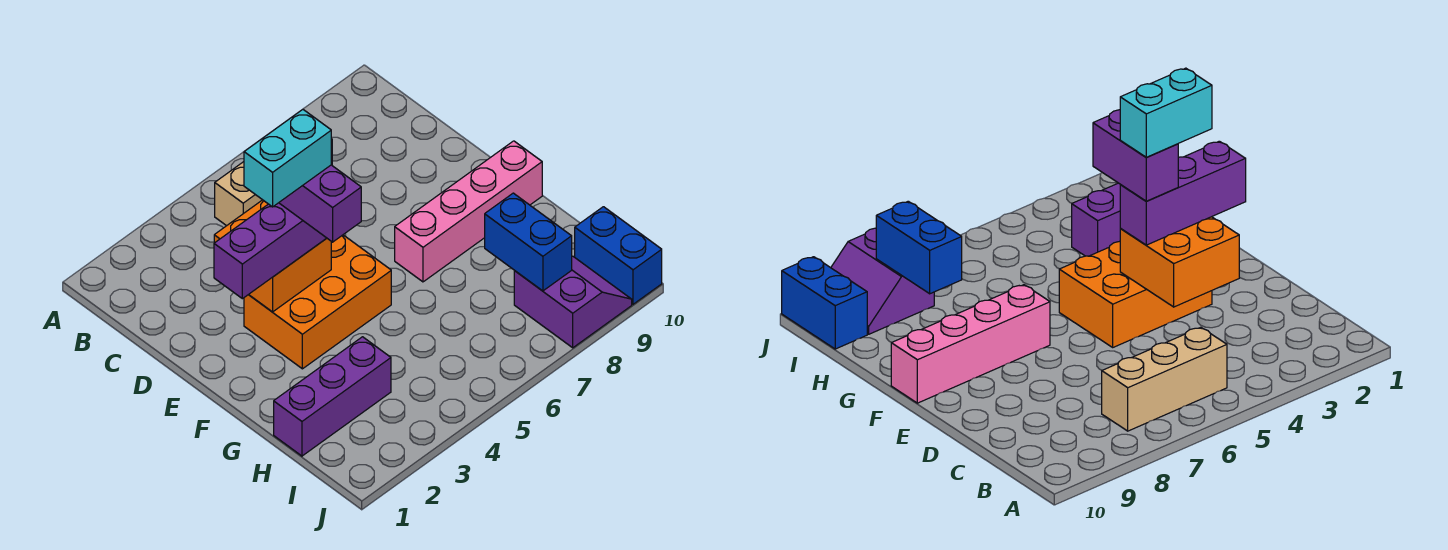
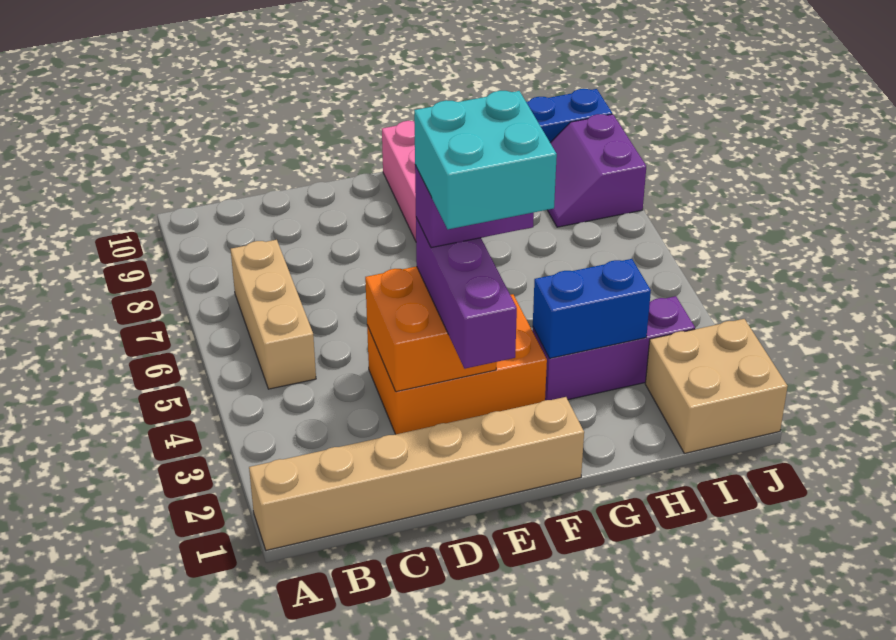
none -> tan brick A1:F1 level 1
orange brick E3:F5 level 1 -> orange brick D3:F4 level 1
cyan brick E3:E4 level 5 -> cyan brick E3:F4 level 5
purple brick H1:H3 level 1 -> purple brick G3:I3 level 1
blue brick H8:I8 level 2 -> blue brick G3:H3 level 2
none -> tan brick I1:J2 level 1
purple slope I8:J9 level 1 top 8 -> purple slope I8:J9 level 1 top J

